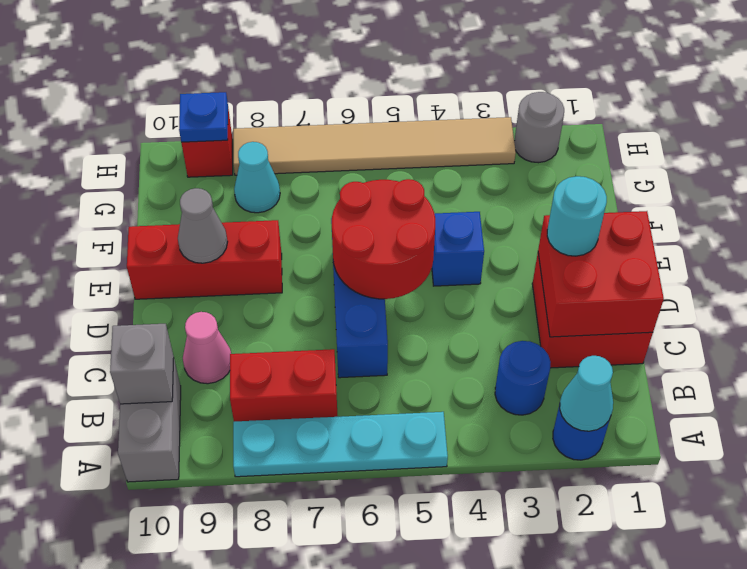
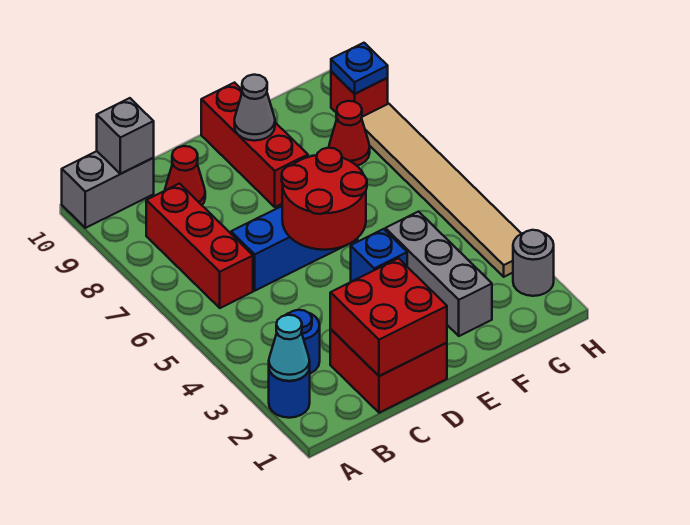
cyan plate A5:A8 level 1 -> none
red brick B7:B8 level 1 -> red brick B6:B8 level 1
pink cone C9 level 1 -> red cone C9 level 1
cyan round brick D2 level 3 -> none
none -> grey brick F2:F4 level 1
cyan cone G8 level 1 -> red cone G8 level 1

